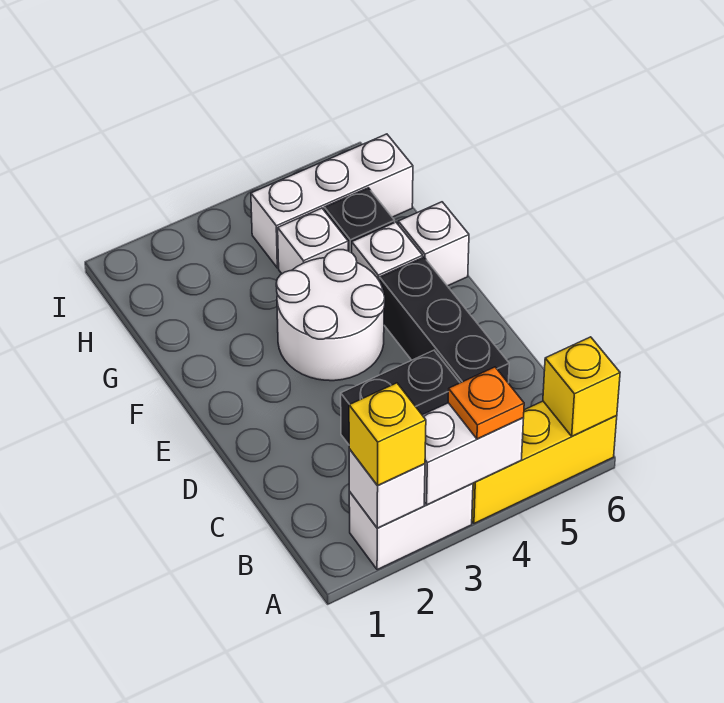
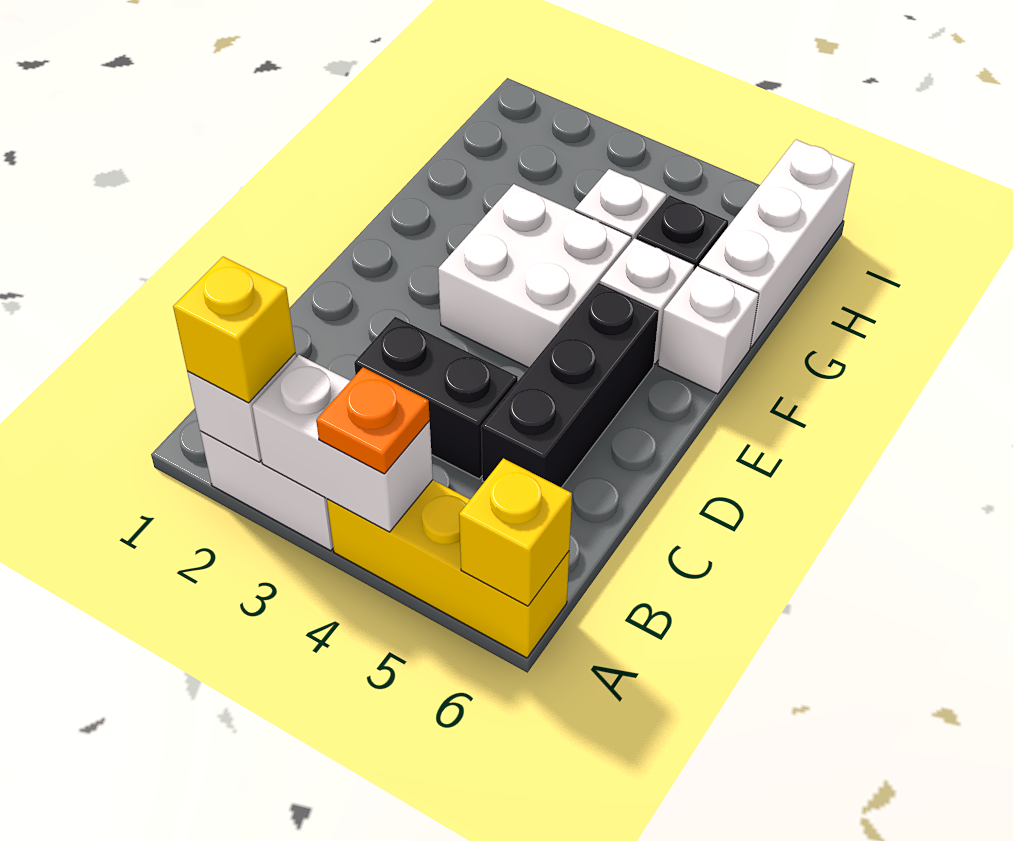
white round brick E3:F4 level 1 -> white brick E3:F4 level 1
white brick H4:H6 level 1 -> white brick G6:I6 level 1

